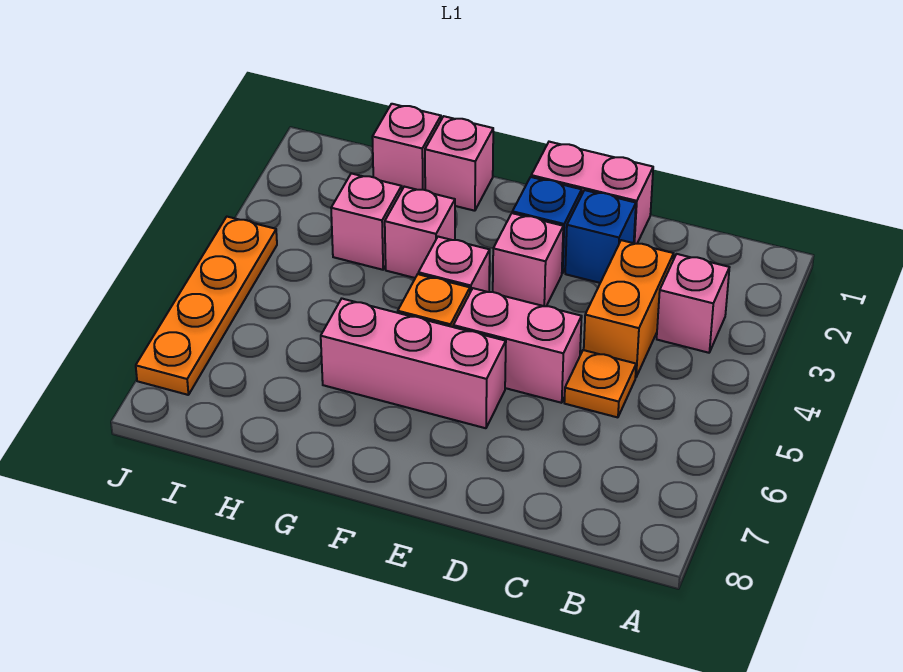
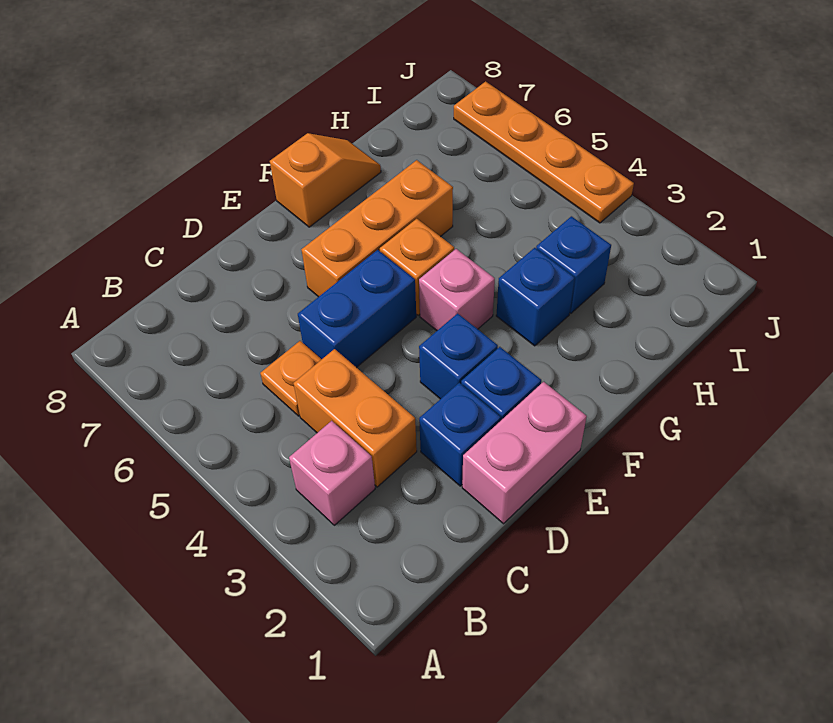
pink brick D5:E5 level 1 -> blue brick D5:E5 level 1
pink brick E3 level 1 -> blue brick E3 level 1
pink brick E6:G6 level 1 -> orange brick E6:G6 level 1
none -> orange slope F8:G8 level 1 top F
pink brick G1 level 1 -> none
pink brick G3 level 1 -> blue brick G3 level 1
pink brick H1 level 1 -> none
pink brick H3 level 1 -> blue brick H3 level 1

